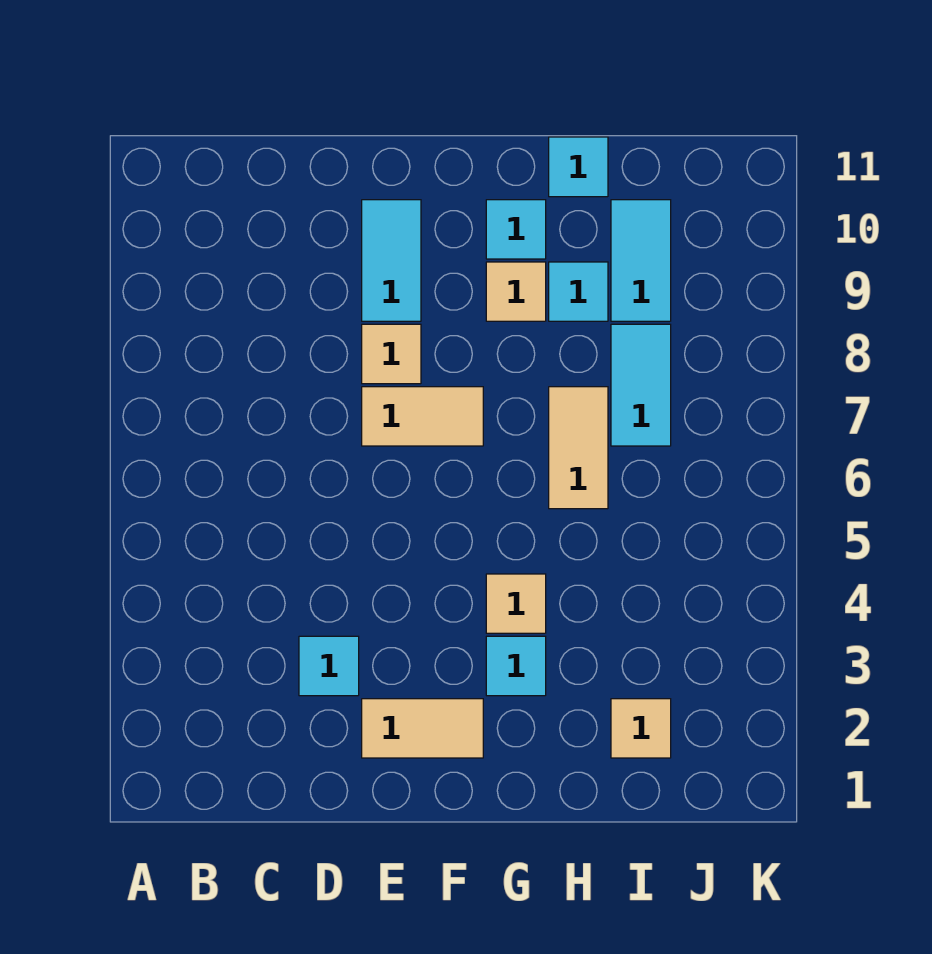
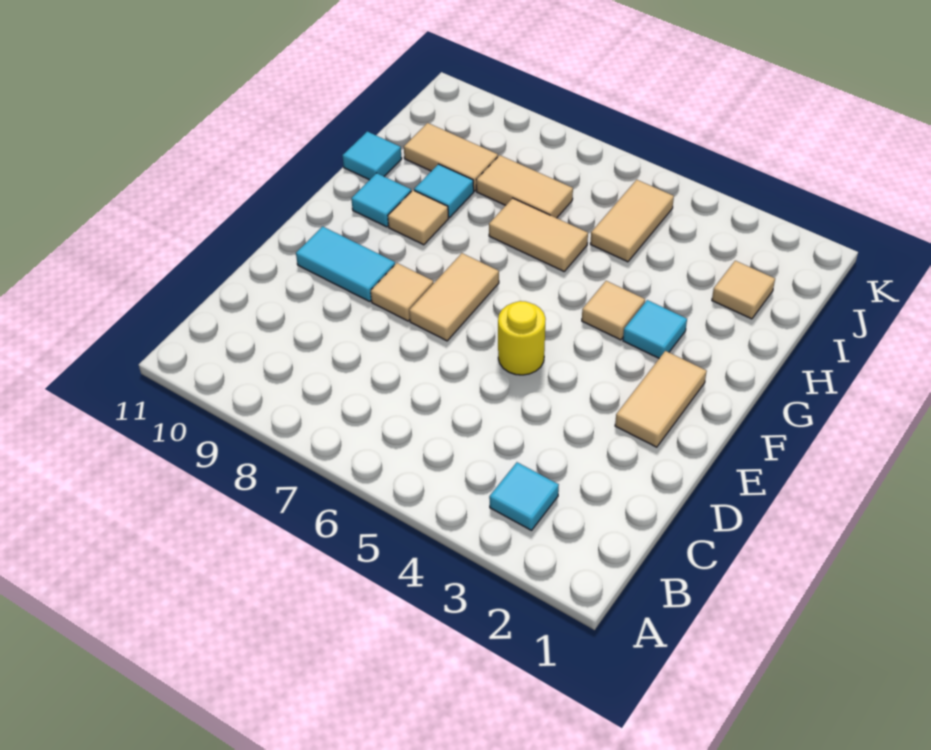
cyan tile D3 level 1 -> cyan tile B3 level 1
none -> yellow round brick E5 level 1
none -> tan tile I5:J5 level 1
cyan tile I7:I8 level 1 -> tan tile I7:I8 level 1
cyan tile I9:I10 level 1 -> tan tile I9:I10 level 1

